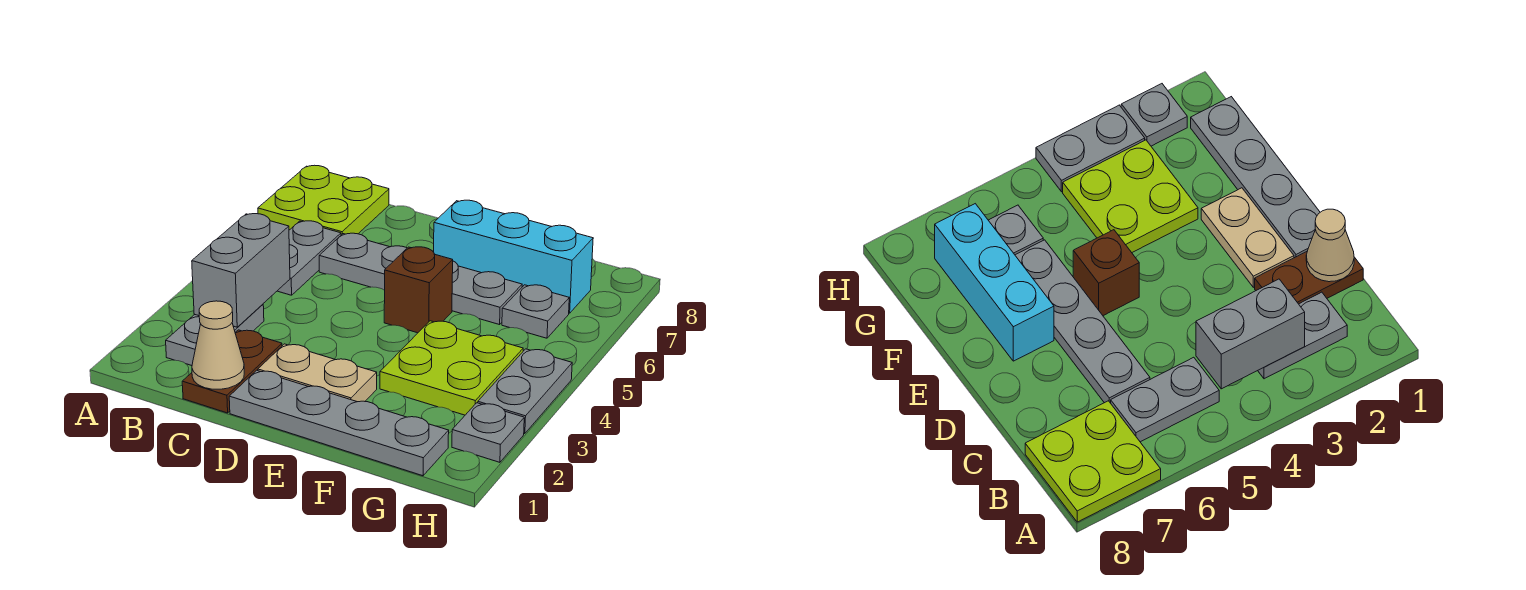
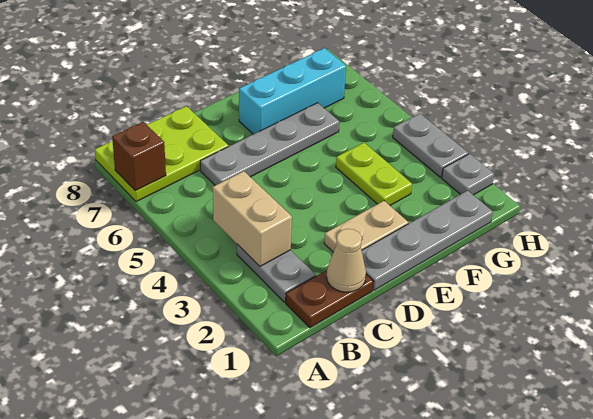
lime plate A7:B8 level 1 -> lime plate A7:C8 level 1
grey brick B3:B4 level 2 -> tan brick B3:B4 level 2
grey plate B5:B6 level 1 -> none
brown plate C1:C2 level 1 -> brown plate B1:C1 level 1
brown brick E5 level 1 -> brown brick A7 level 2
lime plate F3:G4 level 1 -> lime plate F3:F4 level 1
grey plate G6 level 1 -> none

